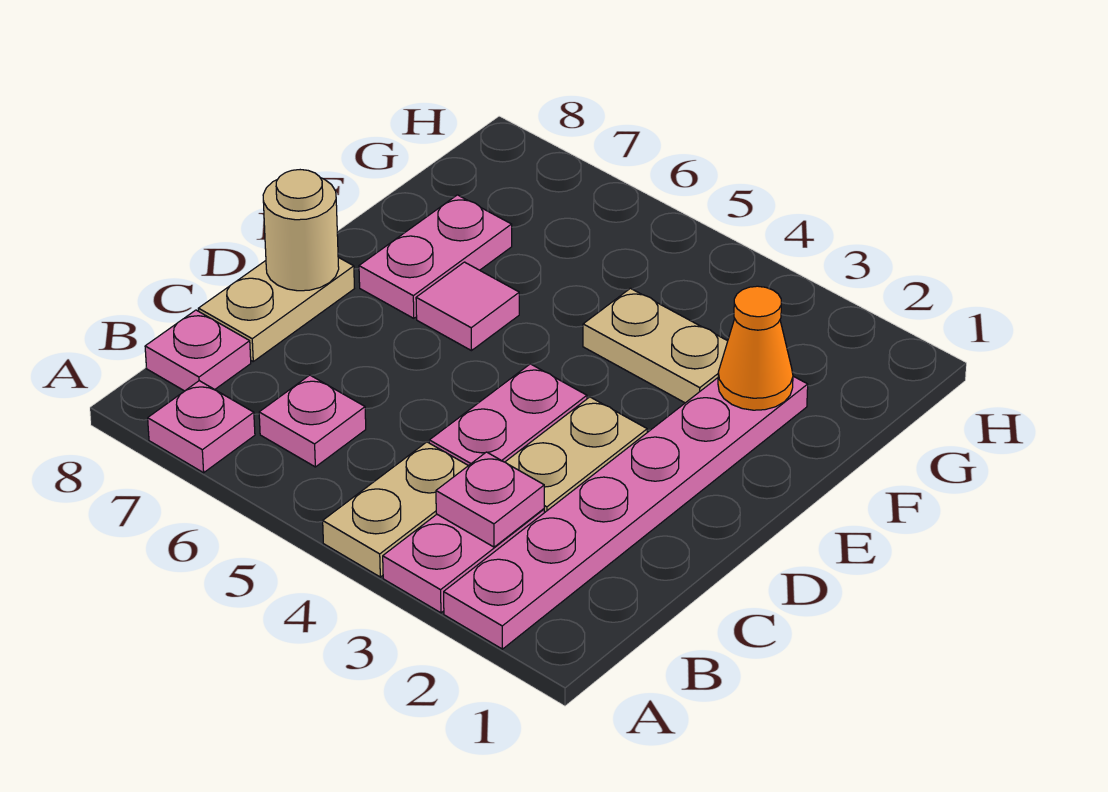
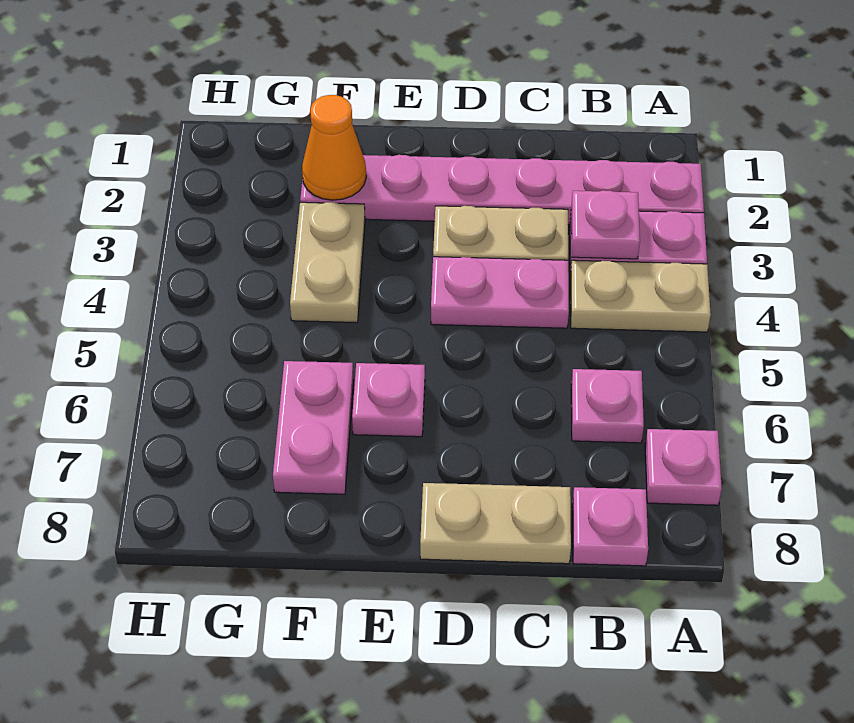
tan round brick D8 level 2 -> none
pink tile E6 level 1 -> pink plate E6 level 1
pink plate E7:F7 level 1 -> pink plate F6:F7 level 1

